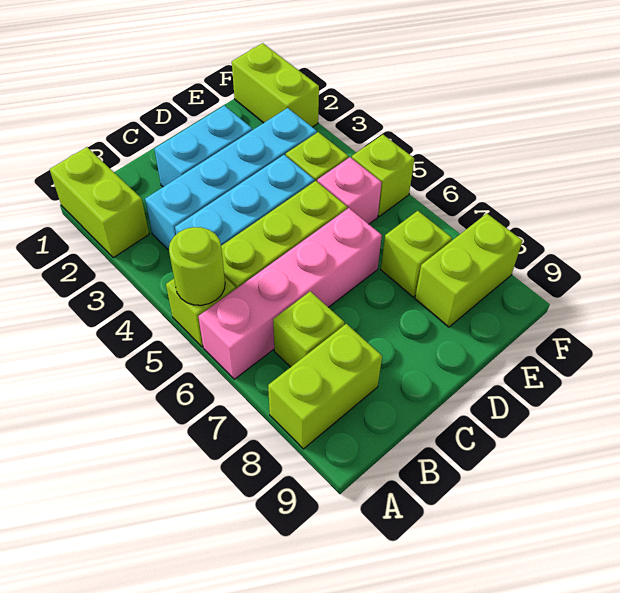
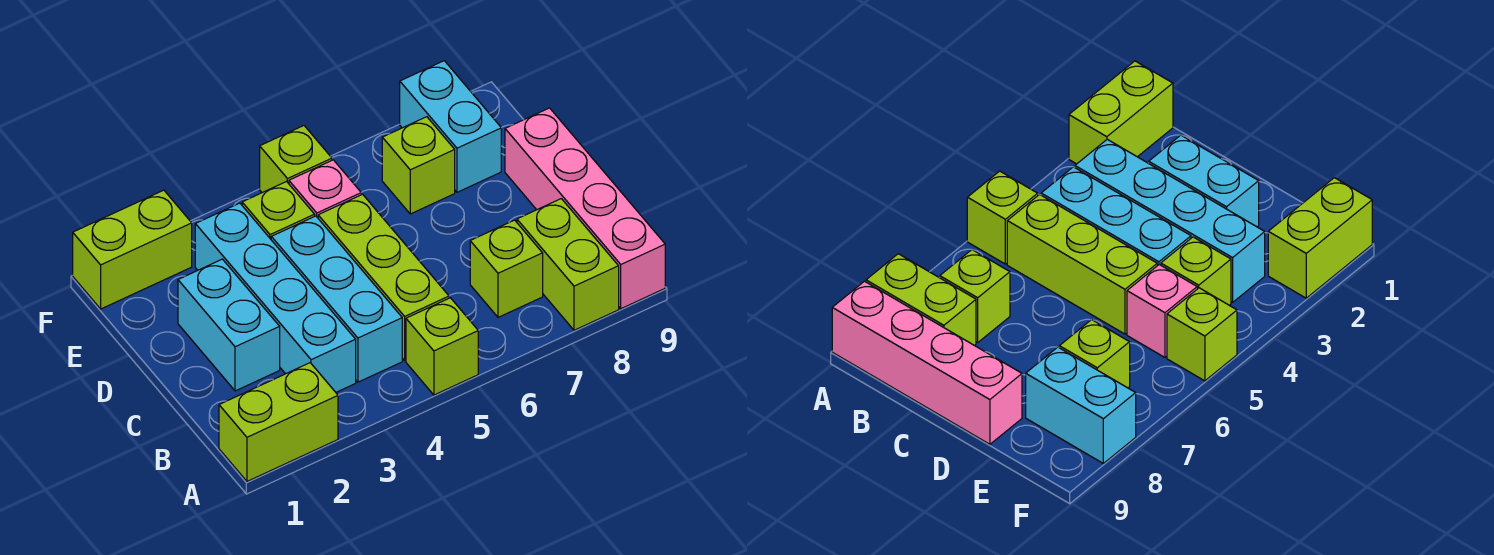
lime round brick A5 level 2 -> none
pink brick A6:D6 level 1 -> pink brick A9:D9 level 1
lime brick E8:F8 level 1 -> cyan brick E8:F8 level 1

